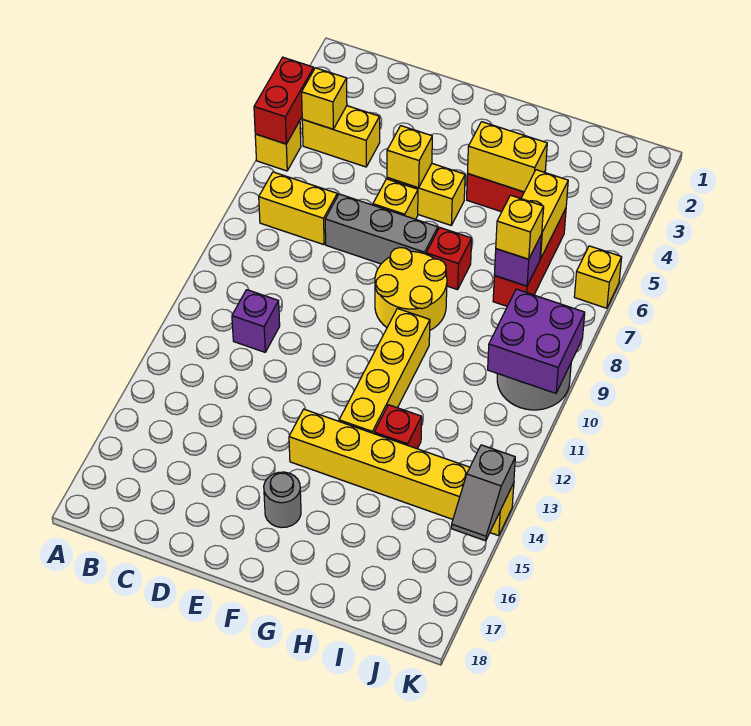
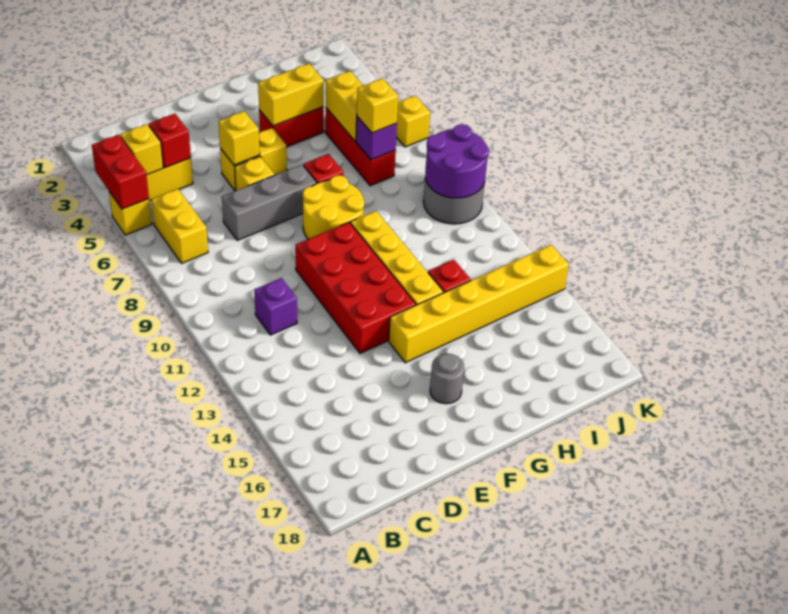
yellow brick B7:C7 level 1 -> yellow brick B6:B7 level 1
none -> red brick C4 level 2
none -> red brick E10:F13 level 1
purple brick J9:K10 level 2 -> purple round brick J9:K10 level 2
grey slope K14:K15 level 2 top 14 -> none

